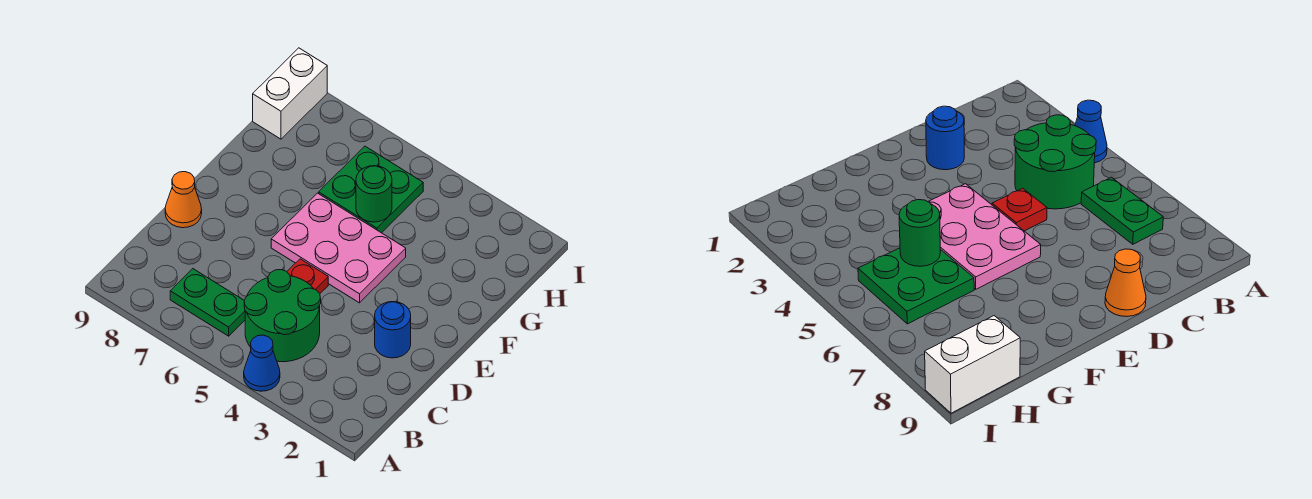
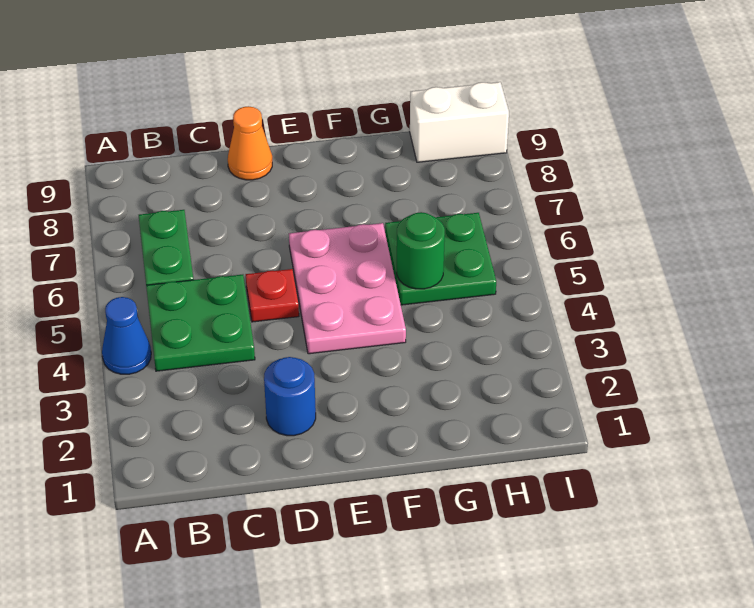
green round brick B4:C5 level 1 -> green plate B4:C5 level 1

